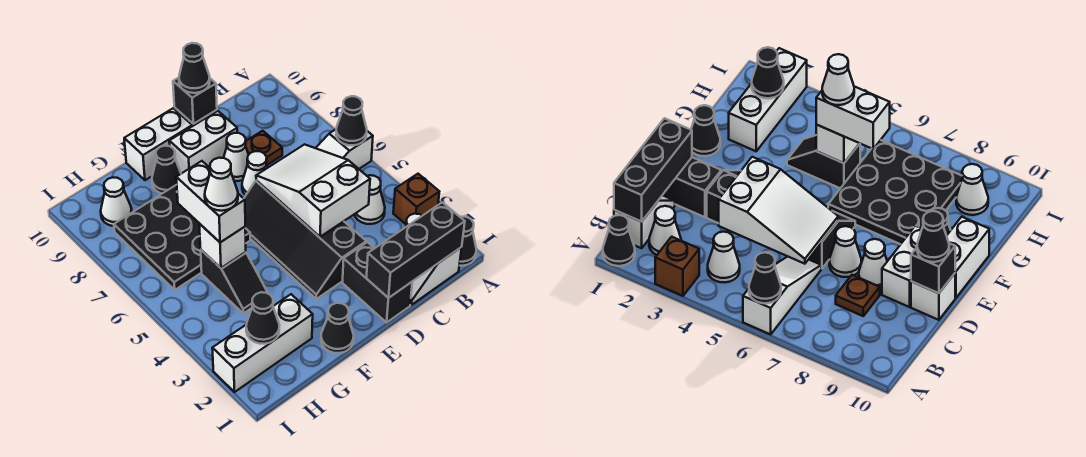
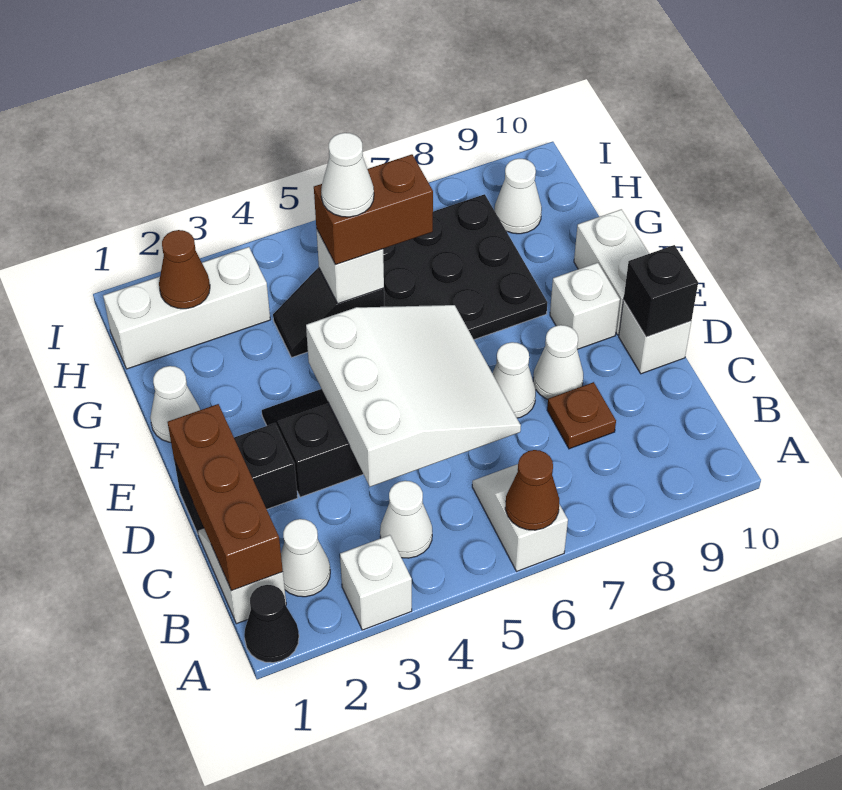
brown brick A3 level 1 -> white brick A3 level 1
white slope A6:C6 level 1 top A -> white slope A6:B6 level 1 top A
black cone A6 level 2 -> brown cone A6 level 2
black brick B1:D1 level 2 -> brown brick B1:D1 level 2
white slope C4:D6 level 2 top 4 -> white slope C4:E6 level 2 top 4
white brick D9:E9 level 1 -> white brick E9 level 1
black cone D10 level 3 -> none
black cone F1 level 1 -> white cone F1 level 1
black cone F9 level 1 -> none
white brick G2:I2 level 1 -> white brick H1:H3 level 1
white brick G5:G6 level 3 -> brown brick G5:G6 level 3
black cone H2 level 2 -> brown cone H2 level 2

